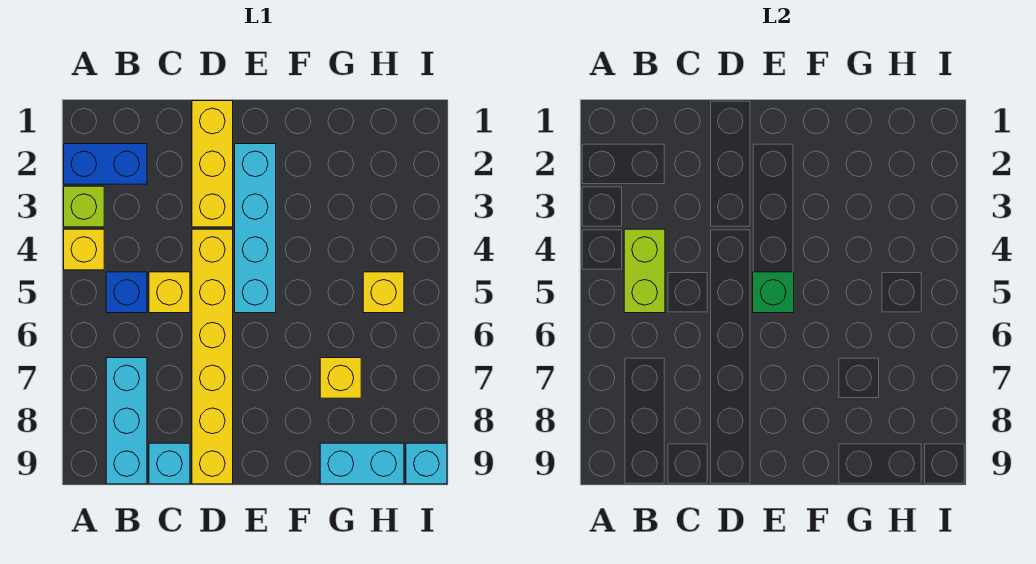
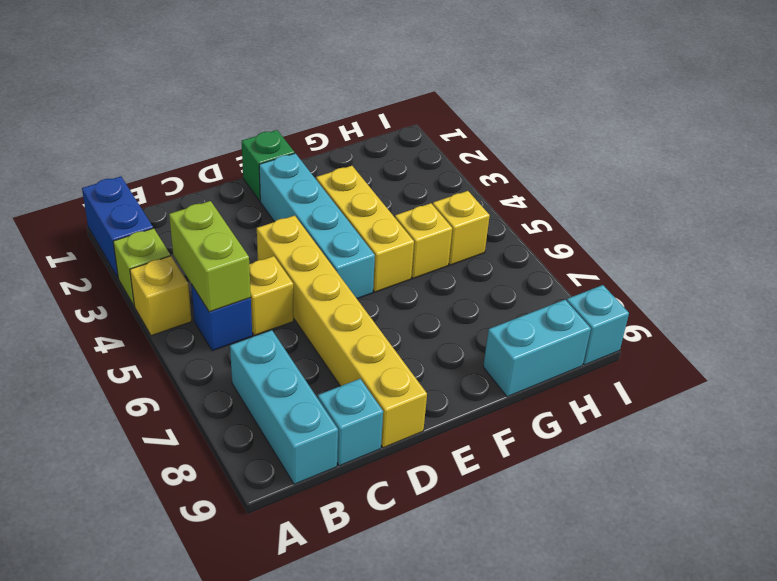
blue brick A2:B2 level 1 -> blue brick A1:A2 level 1
yellow brick D1:D3 level 1 -> yellow brick F3:F5 level 1
green brick E5 level 2 -> green brick E1 level 1
yellow brick G7 level 1 -> yellow brick G5 level 1

